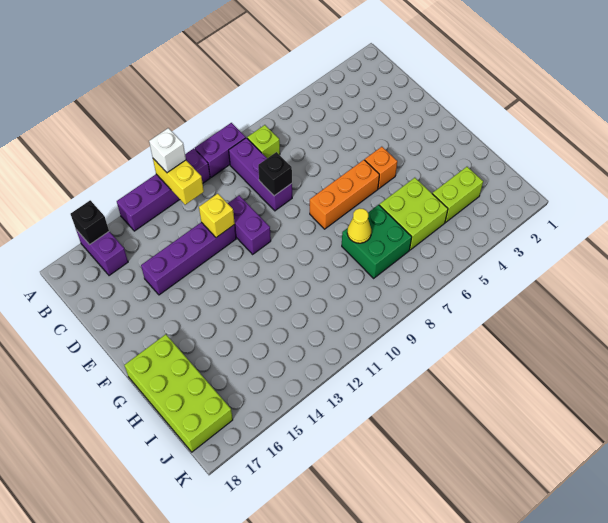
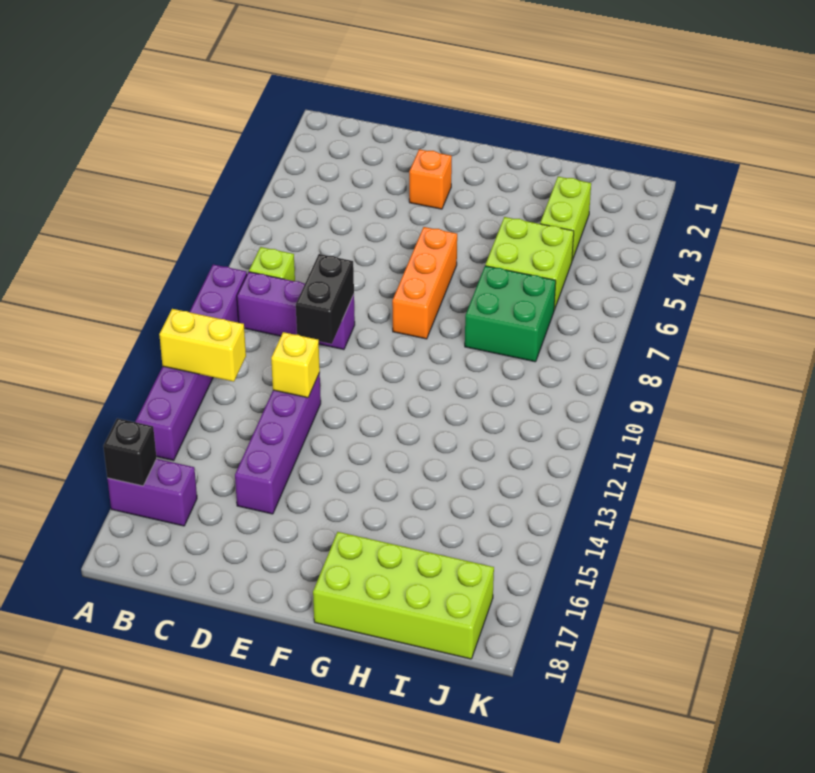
white brick A12 level 3 -> none
black brick D9 level 2 -> black brick D9:D10 level 2
purple brick D11:E11 level 1 -> none
orange brick F5 level 1 -> orange brick E3 level 1
yellow cone H8 level 2 -> none

